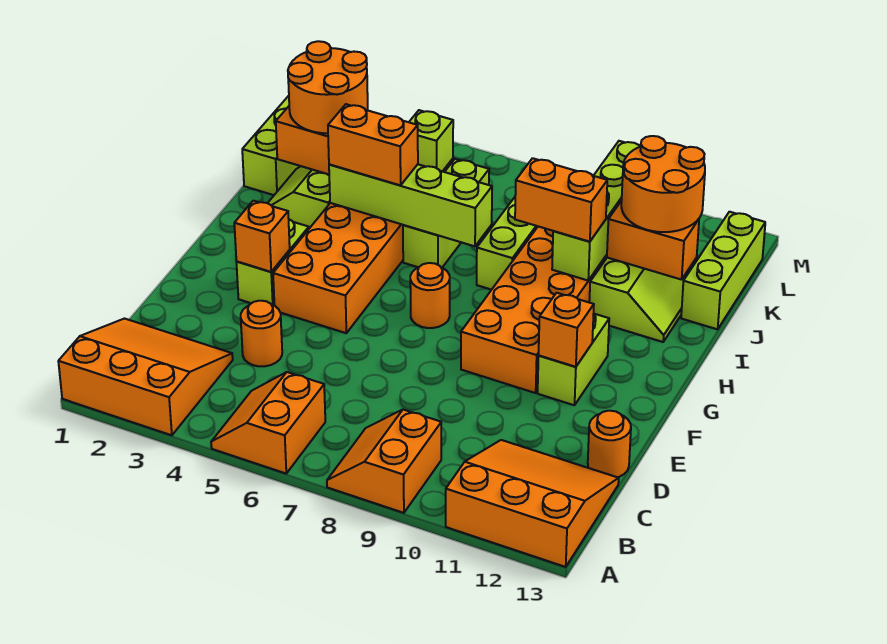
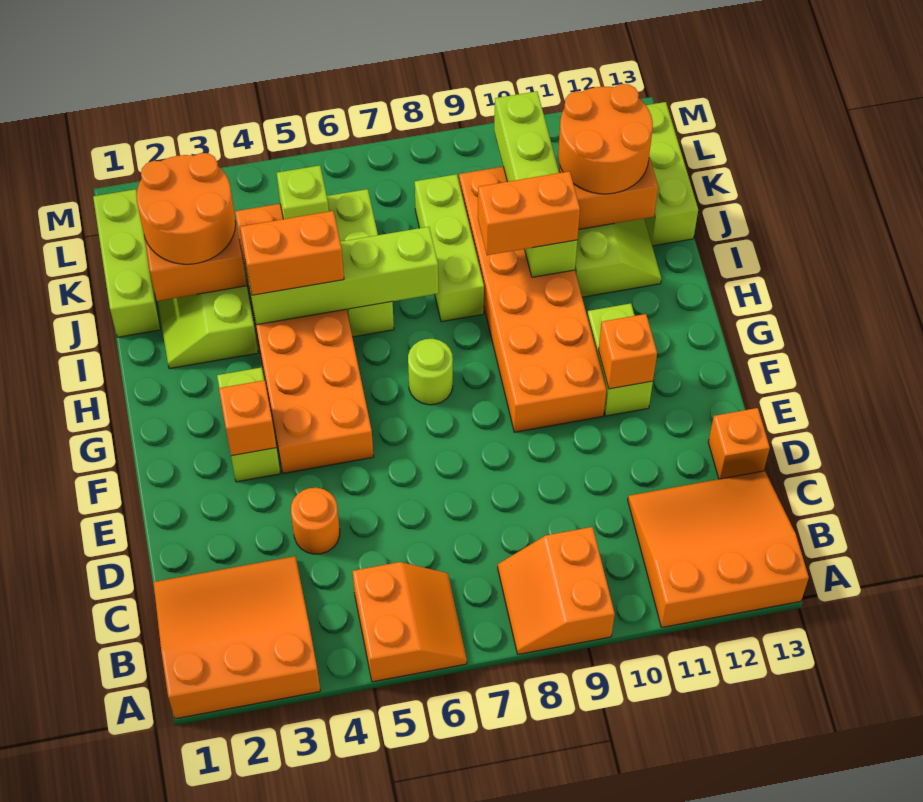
orange slope A5:B6 level 1 top 6 -> orange slope A5:B6 level 1 top 5
orange round brick D13 level 1 -> orange brick D13 level 1
orange round brick G7 level 1 -> lime round brick G7 level 1

